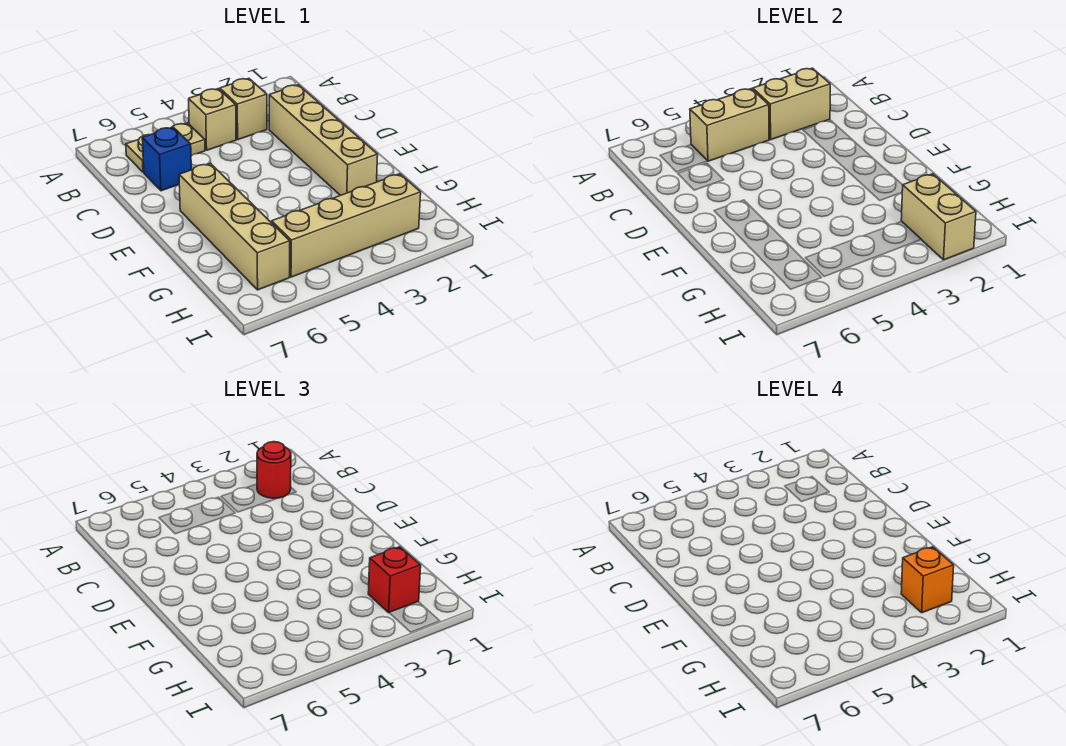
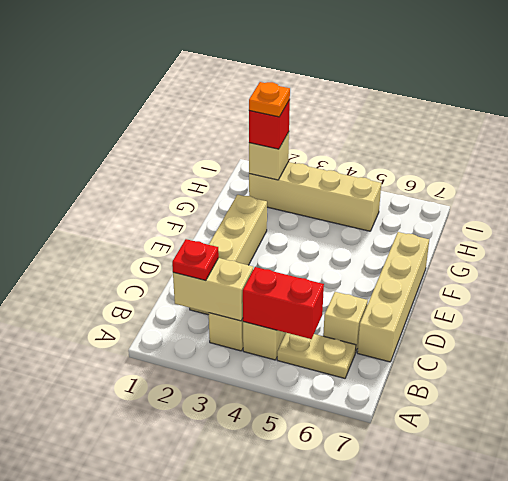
red round brick B2 level 3 -> red plate B2 level 3
tan brick B4:B5 level 2 -> red brick B4:B5 level 2
blue brick C6 level 1 -> tan brick C6 level 1
tan brick E6:H6 level 1 -> tan brick C7:F7 level 1
tan brick H2:I2 level 2 -> tan brick H2 level 2
orange brick H2 level 4 -> orange plate H2 level 4

